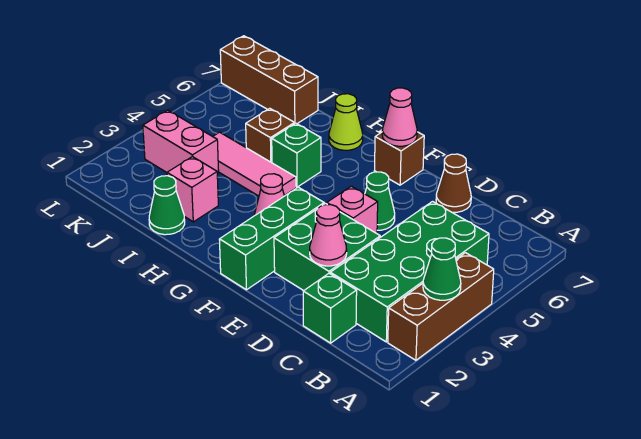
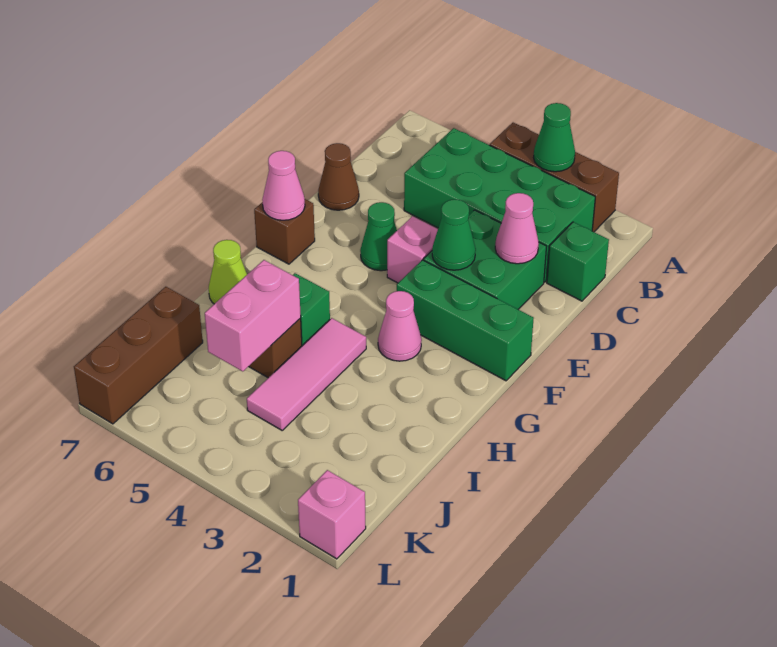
green cone I1 level 1 -> green cone E3 level 2
pink brick I2 level 1 -> pink brick L1 level 1
pink brick J3:K3 level 1 -> pink brick I5:J5 level 2

